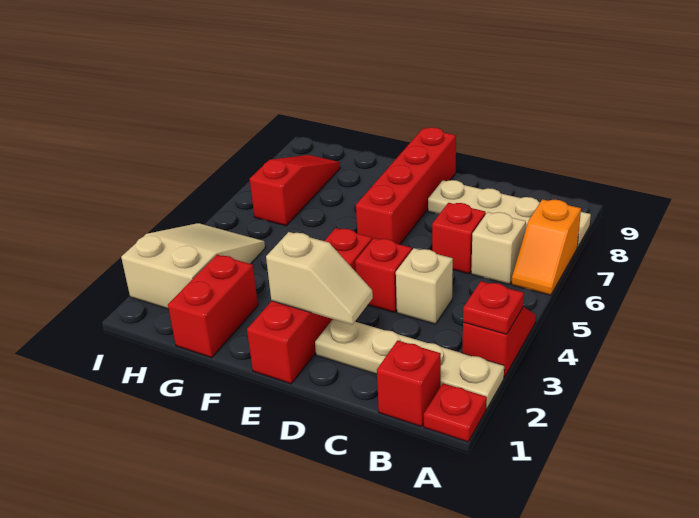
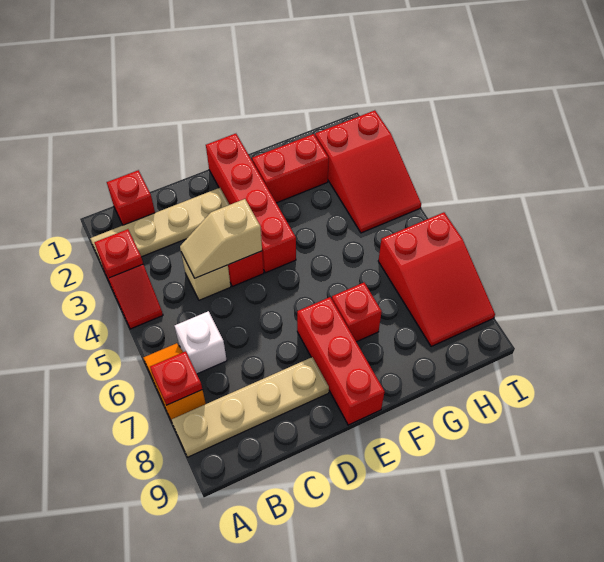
red plate A1 level 1 -> red plate A7 level 2
tan brick B6 level 1 -> white brick B6 level 1
red brick C6 level 1 -> red brick F7 level 1
tan slope D2:E2 level 2 top E -> tan slope C4:D4 level 2 top D
red brick E6:E9 level 1 -> red brick E7:E9 level 1
red brick G1:G2 level 1 -> red brick F2:G2 level 1
tan slope H2:I4 level 1 top 2 -> red slope H2:I4 level 1 top 2
red slope H6:H8 level 1 top 6 -> red slope H6:I8 level 1 top 6

